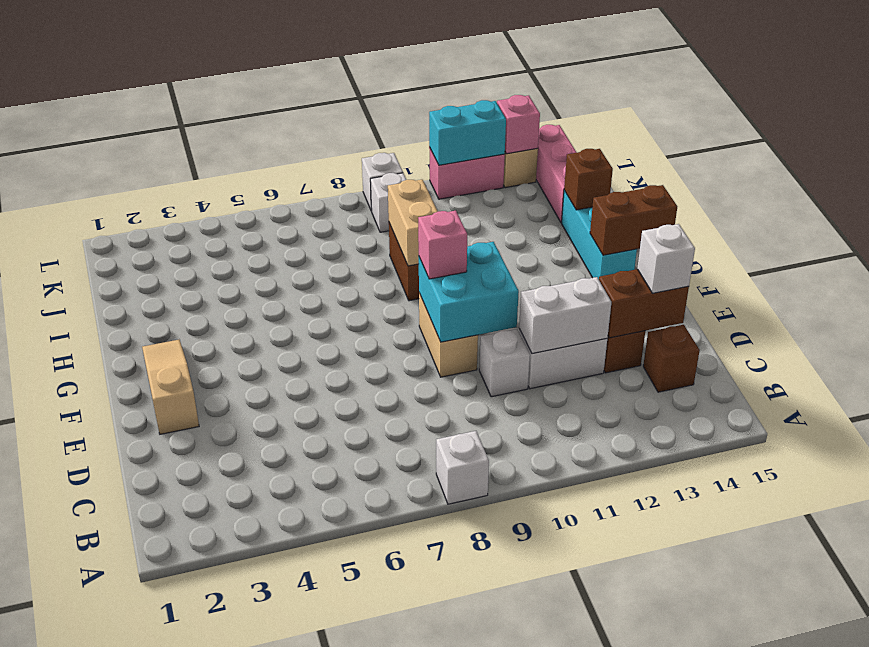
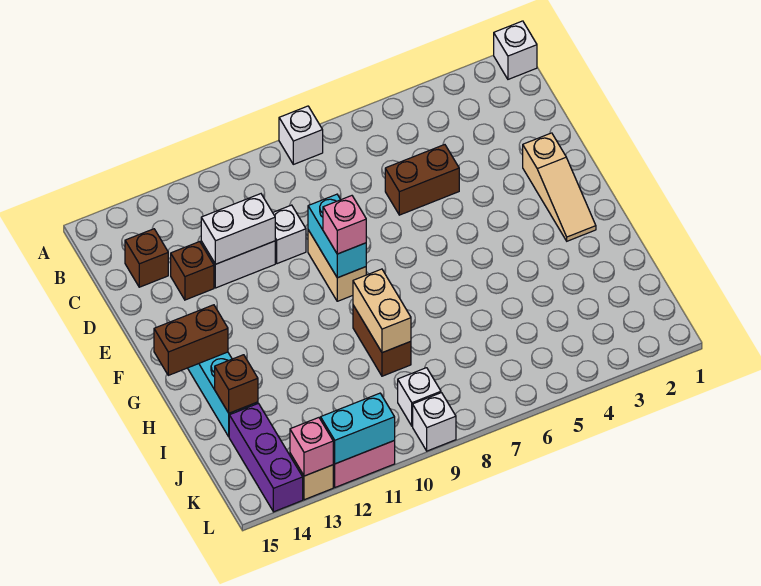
brown brick D13:D14 level 2 -> brown brick D5:D6 level 1
white brick D14 level 3 -> white brick A1 level 1
cyan brick E9:F10 level 2 -> cyan brick E9:F9 level 2
pink brick J14:L14 level 1 -> purple brick J14:L14 level 1

